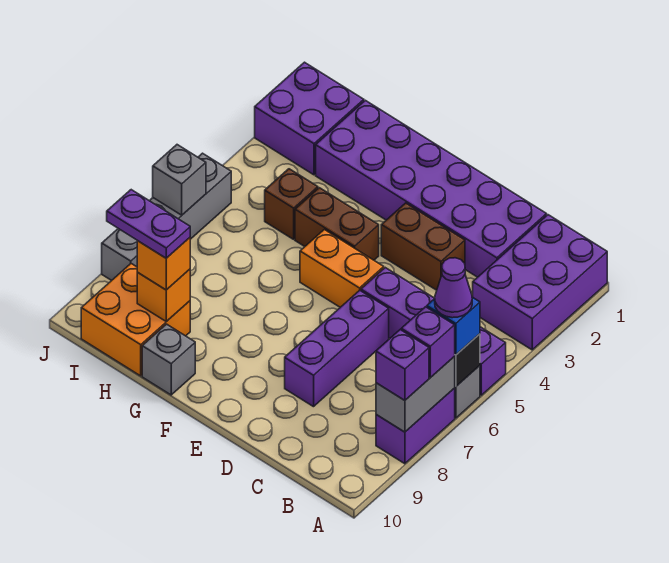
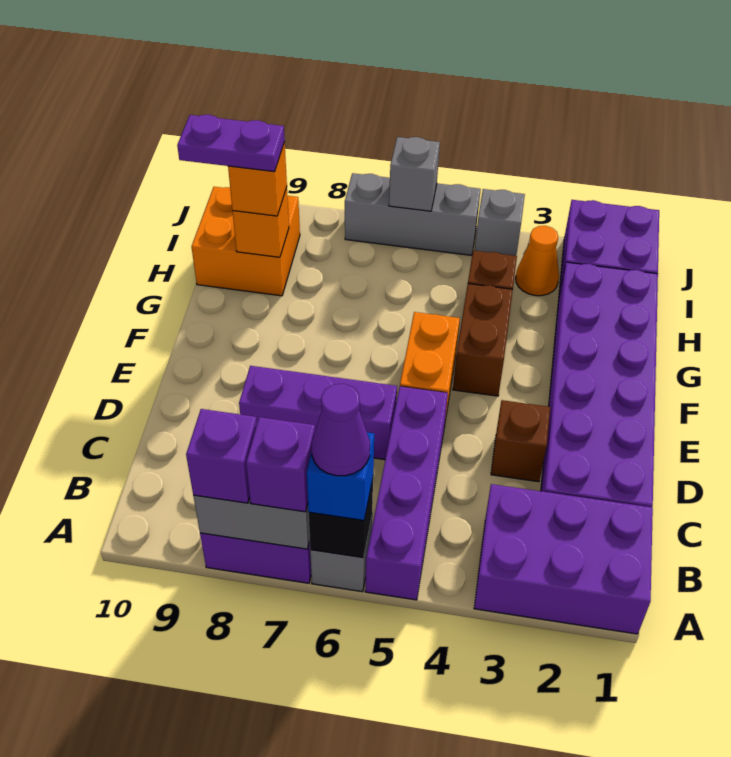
brown brick D3:E3 level 1 -> brown brick D3 level 1
grey brick G10 level 1 -> grey brick J4 level 1
purple plate H9:I9 level 4 -> purple plate H9:H10 level 4
none -> orange cone I3 level 1
grey brick J5:J8 level 1 -> grey brick J5:J7 level 1

